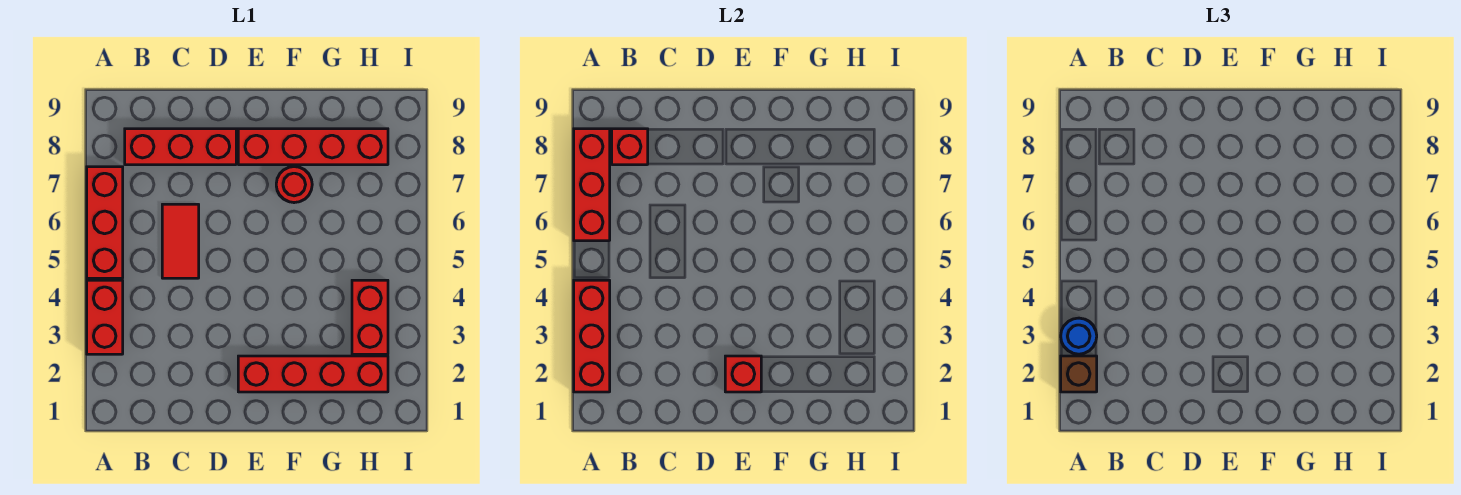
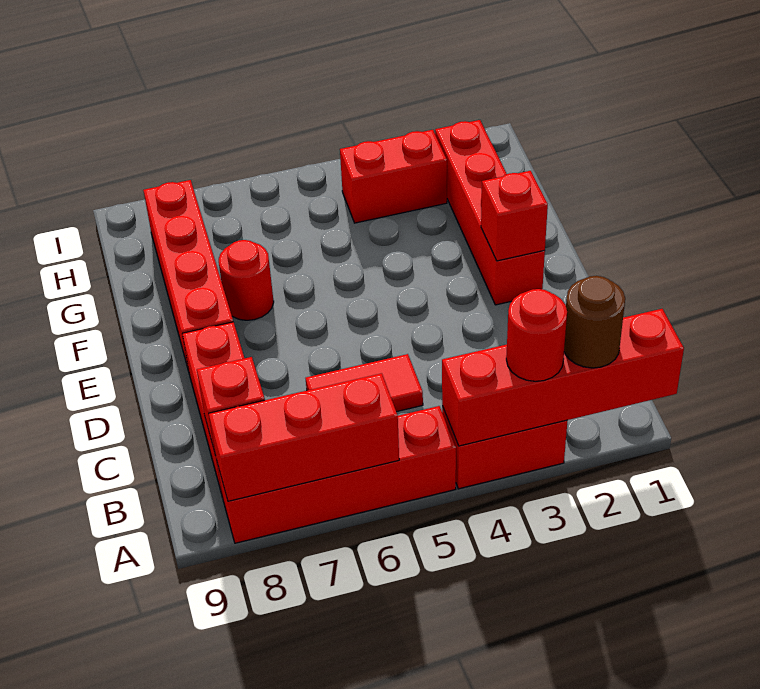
red brick A2:A4 level 2 -> red brick A1:A4 level 2
brown brick A2 level 3 -> brown round brick A2 level 3
blue round brick A3 level 3 -> red round brick A3 level 3
red brick A5:A7 level 1 -> red brick A5:A8 level 1

